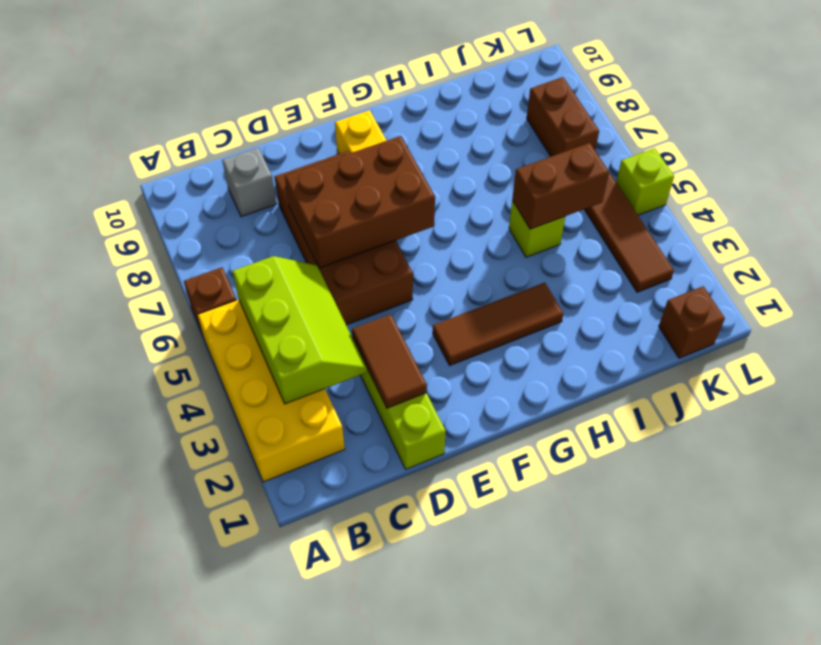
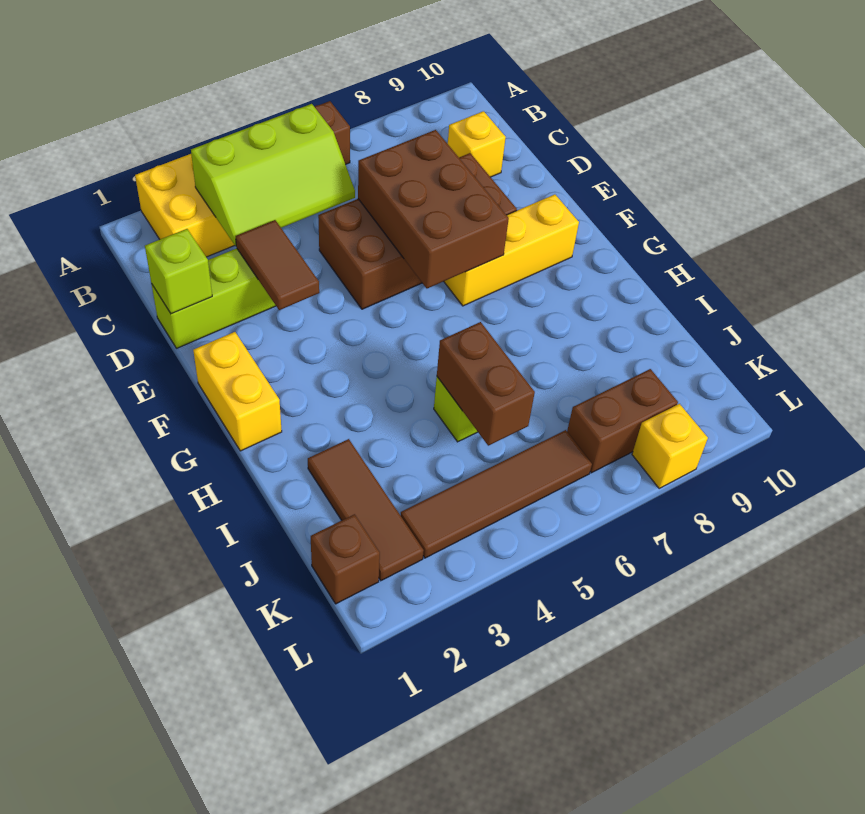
grey brick C9 level 1 -> yellow brick C9 level 1
brown tile D2:D3 level 2 -> brown tile D3:E3 level 2
none -> yellow brick F1:G1 level 1
brown tile F3:H3 level 1 -> brown tile I2:K2 level 1
lime brick L5 level 1 -> lime brick D1 level 2
none -> yellow brick L8 level 1

